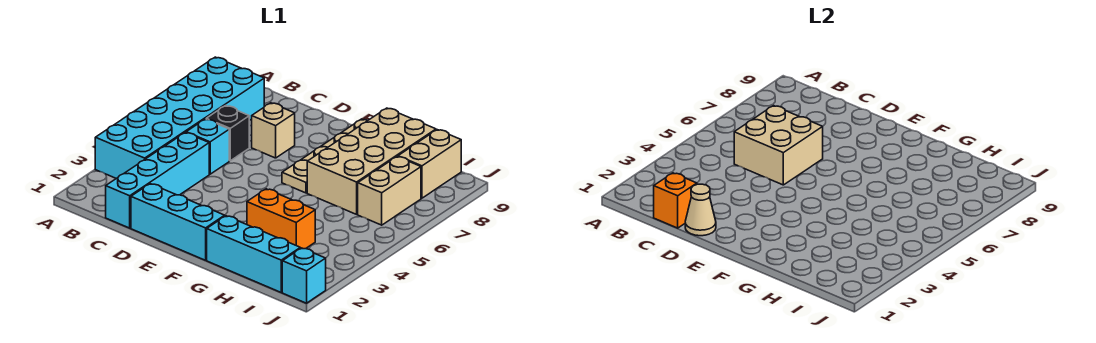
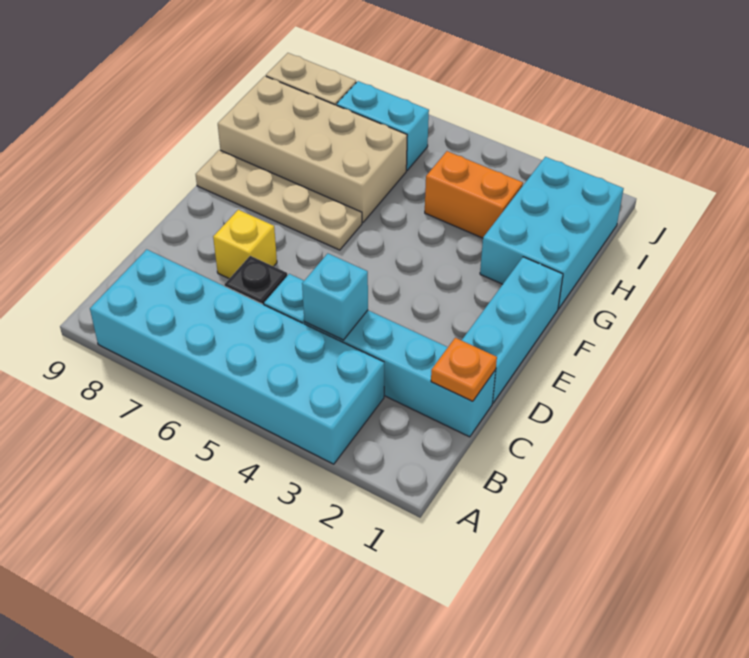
orange brick C1 level 2 -> orange plate C1 level 2
tan brick C5:D6 level 2 -> none
tan cone D1 level 2 -> none
tan brick D7 level 1 -> yellow brick D7 level 1
cyan brick G1:I1 level 1 -> cyan brick G1:I2 level 1
orange brick G3:H3 level 1 -> orange brick H3:H4 level 1
tan brick I6:I7 level 1 -> cyan brick I6:I7 level 1
cyan brick J1 level 1 -> cyan brick C4 level 2

